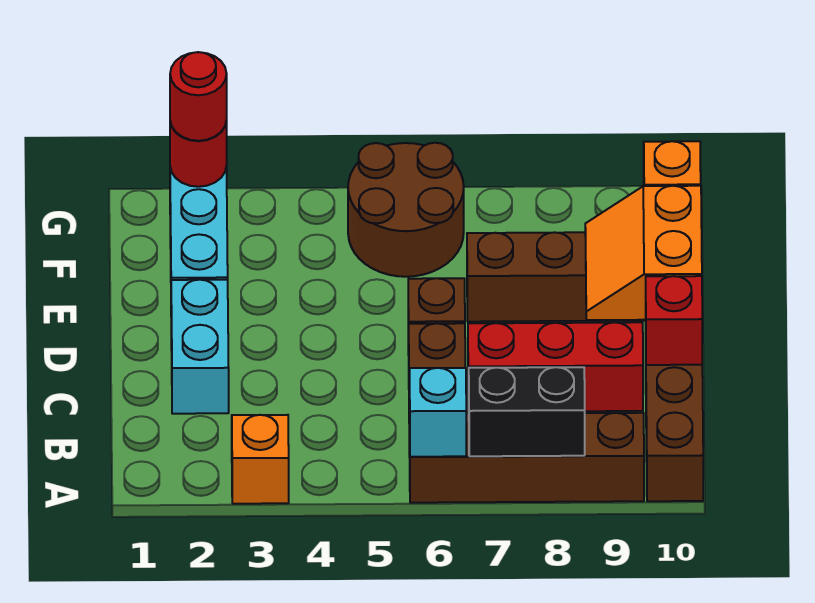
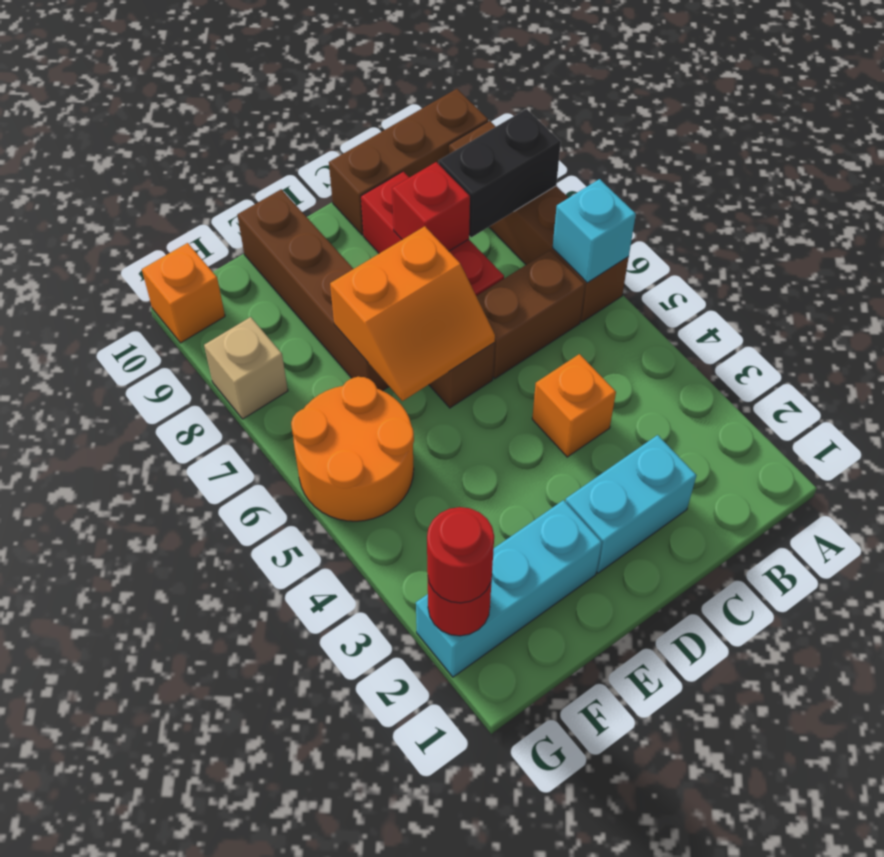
orange brick A3 level 1 -> orange brick C4 level 1
black brick A7:A8 level 2 -> black brick A8:B8 level 2
red brick C10 level 2 -> red brick C8 level 2
orange slope D9:E10 level 2 top 10 -> orange slope D6:E7 level 2 top 7
brown round brick F5:G6 level 1 -> orange round brick F5:G6 level 1
none -> tan brick G8 level 1

